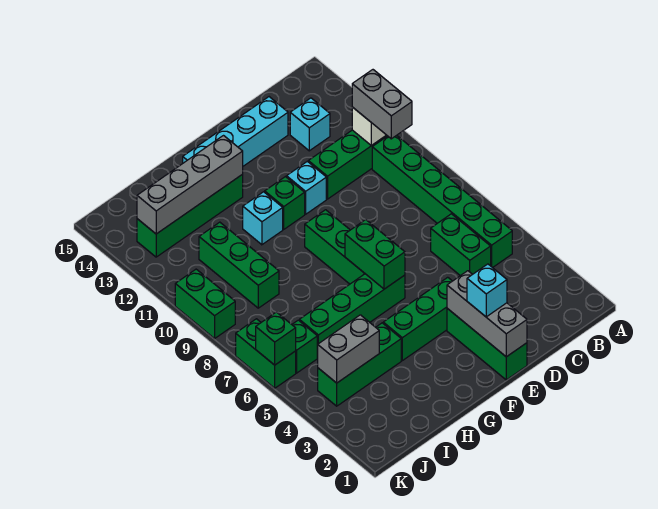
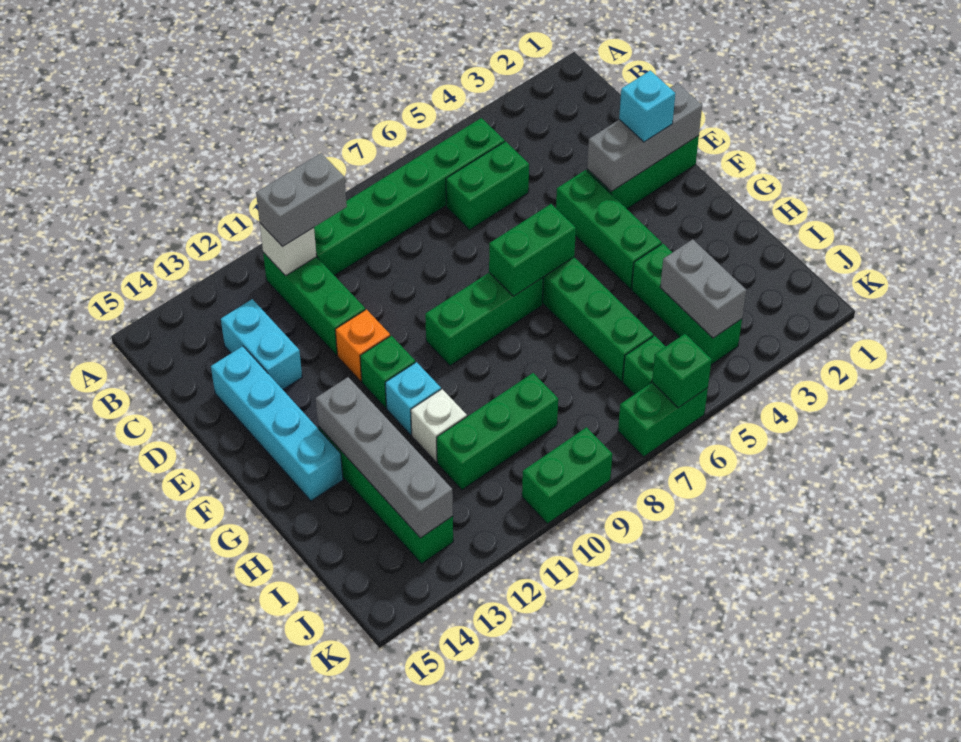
cyan brick C13 level 1 -> cyan brick C13:D13 level 1
cyan brick E11 level 1 -> orange brick E11 level 1
none -> white brick H11 level 1

